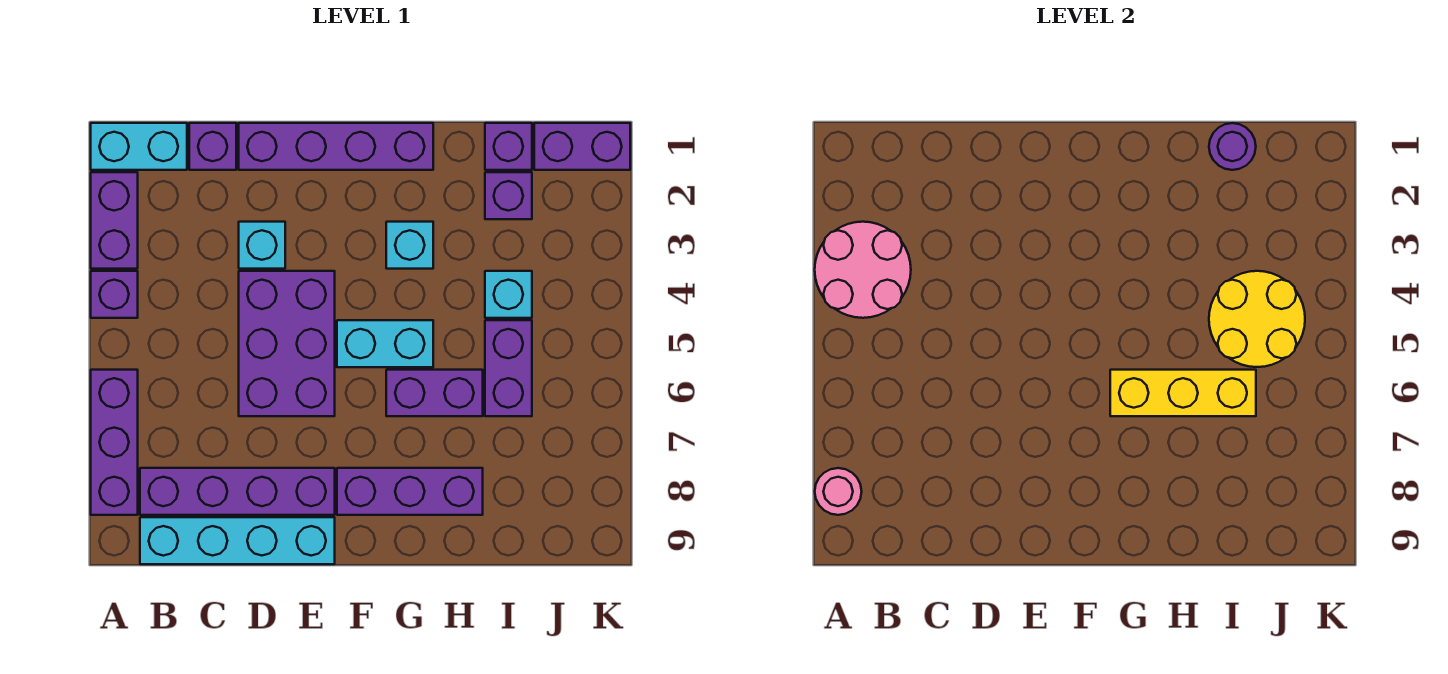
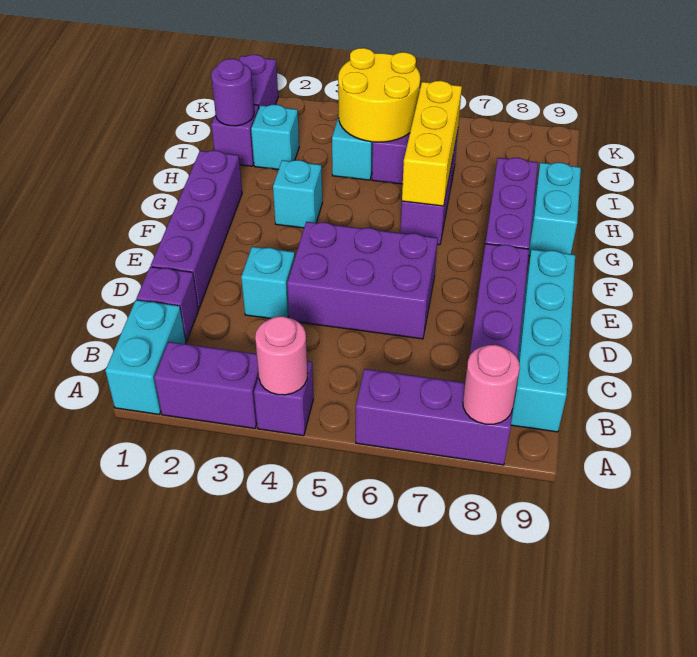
pink round brick A3:B4 level 2 -> pink round brick A4 level 2
cyan brick F5:G5 level 1 -> cyan brick G9:H9 level 1
purple brick I2 level 1 -> cyan brick I2 level 1

